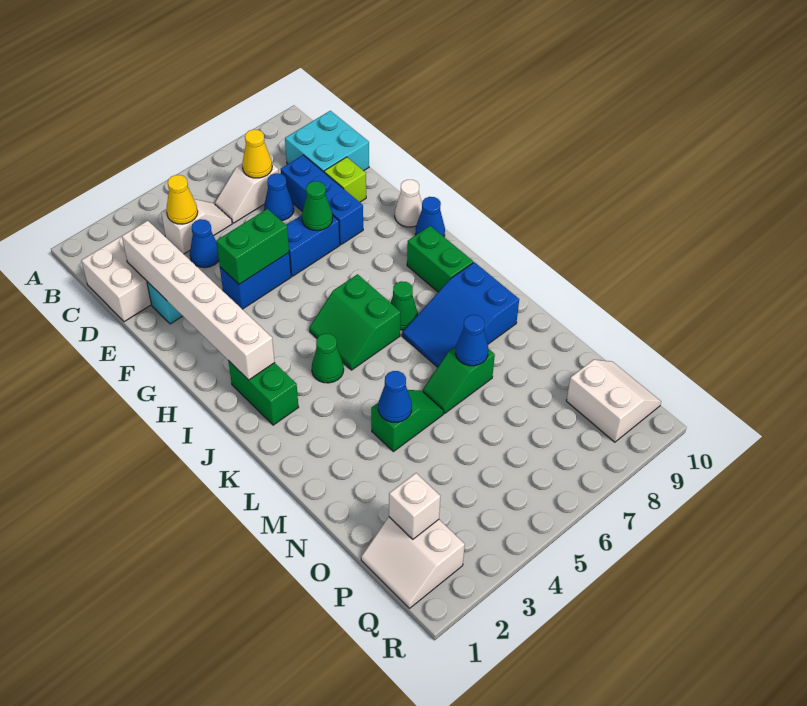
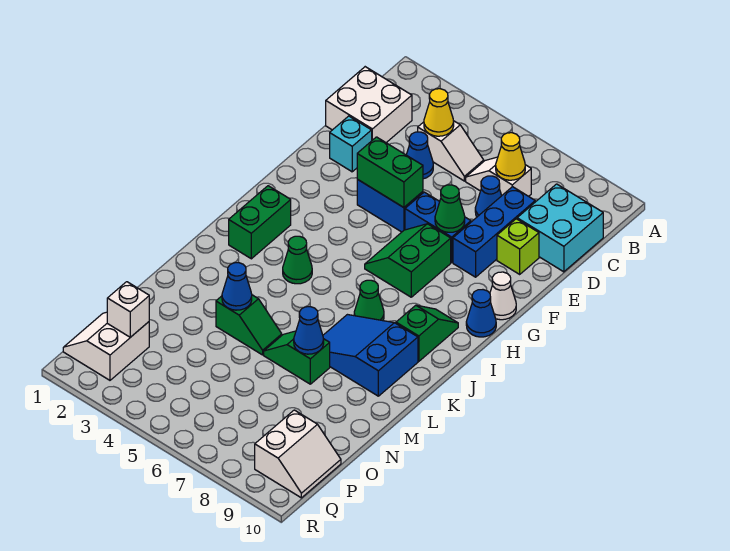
white brick D2:I2 level 2 -> none
green slope I5:J6 level 1 top 6 -> green slope G6:H7 level 1 top 7
green brick I9:J9 level 1 -> green slope I9:J9 level 1 top J

